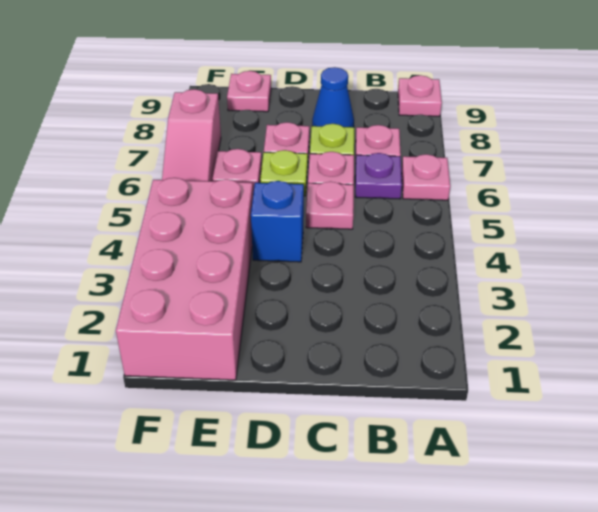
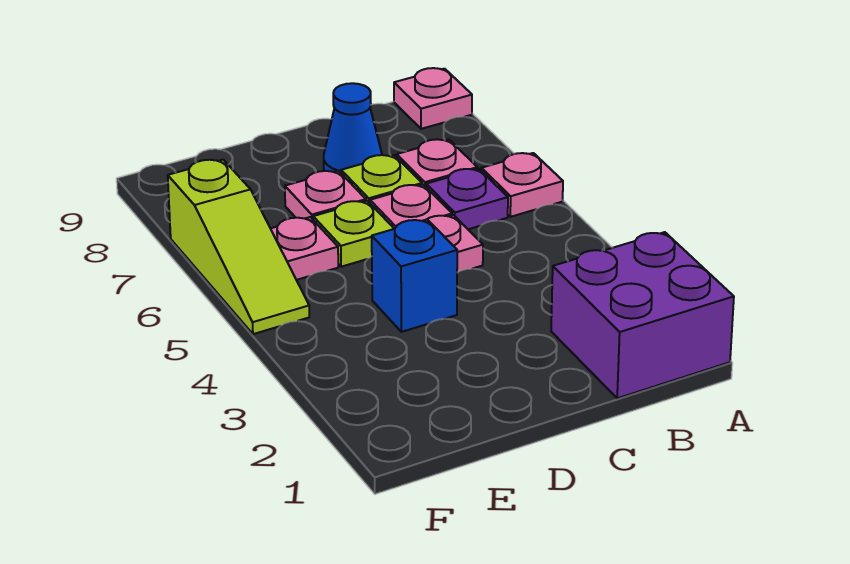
none -> purple brick A1:B2 level 1
pink brick E1:F4 level 1 -> none
pink plate E9 level 1 -> none
pink slope F5:F7 level 1 top 7 -> lime slope F5:F7 level 1 top 7

